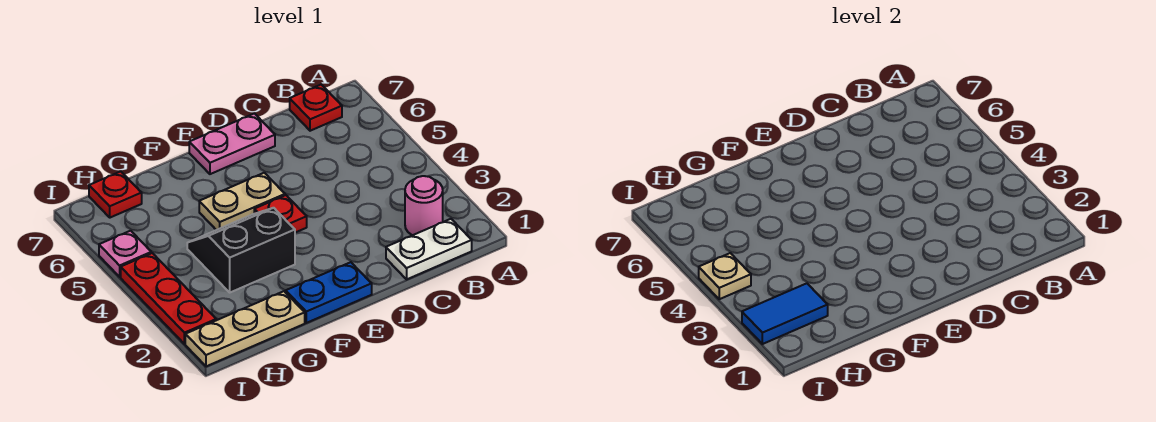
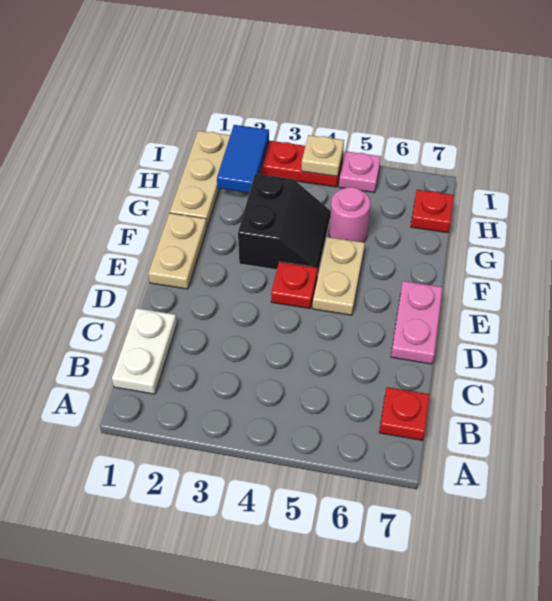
pink round brick B2 level 1 -> pink round brick G5 level 1
blue plate E1:F1 level 1 -> tan plate E1:F1 level 1

